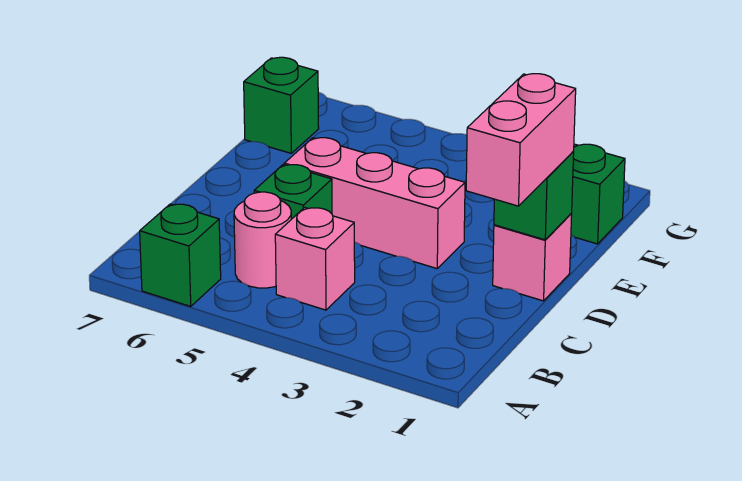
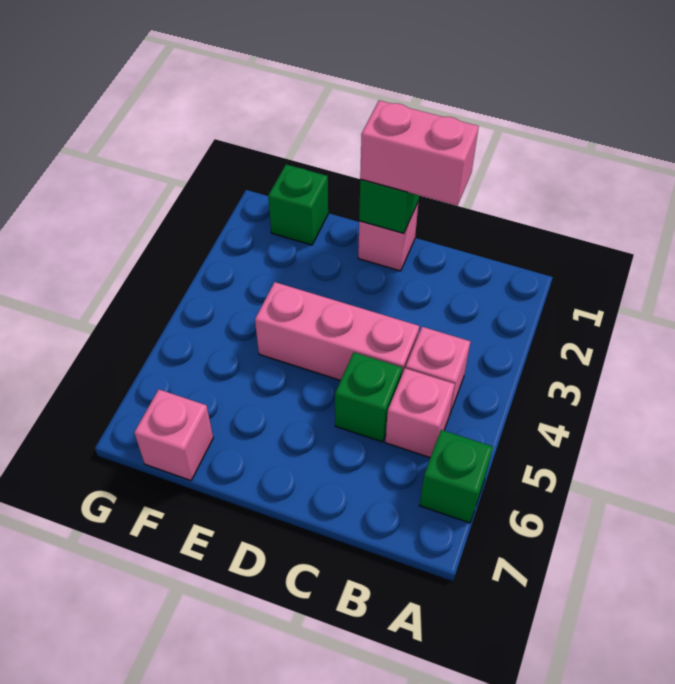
pink round brick B5 level 1 -> pink brick B5 level 1
pink brick D3:D5 level 1 -> pink brick C4:E4 level 1
green brick F7 level 1 -> pink brick F7 level 1

